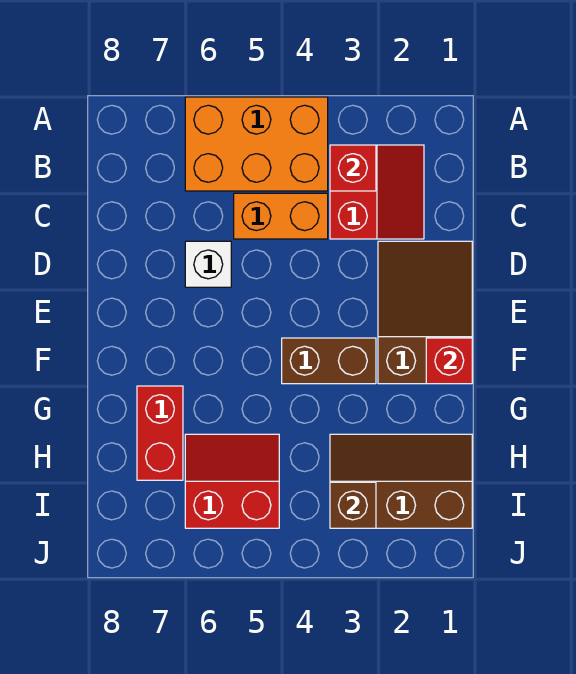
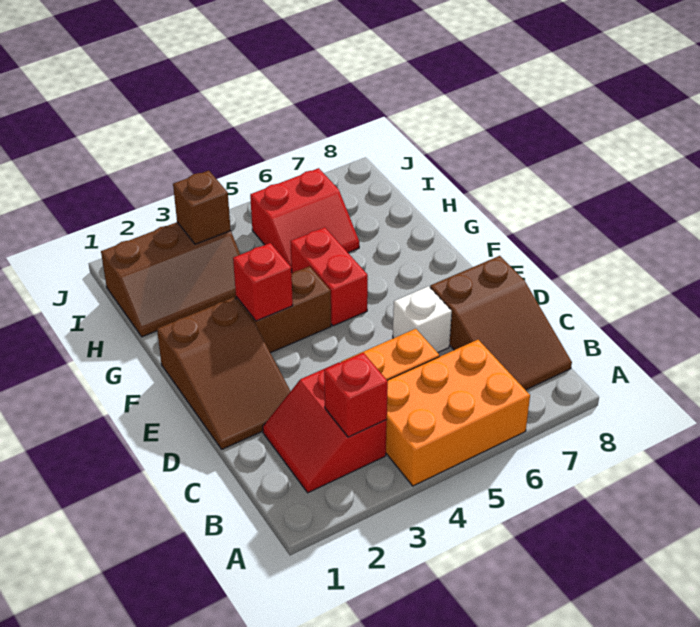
none -> brown slope B7:D8 level 1 top D
red brick F1 level 2 -> red brick F3 level 2
red brick G7:H7 level 1 -> red brick F5:G5 level 1

